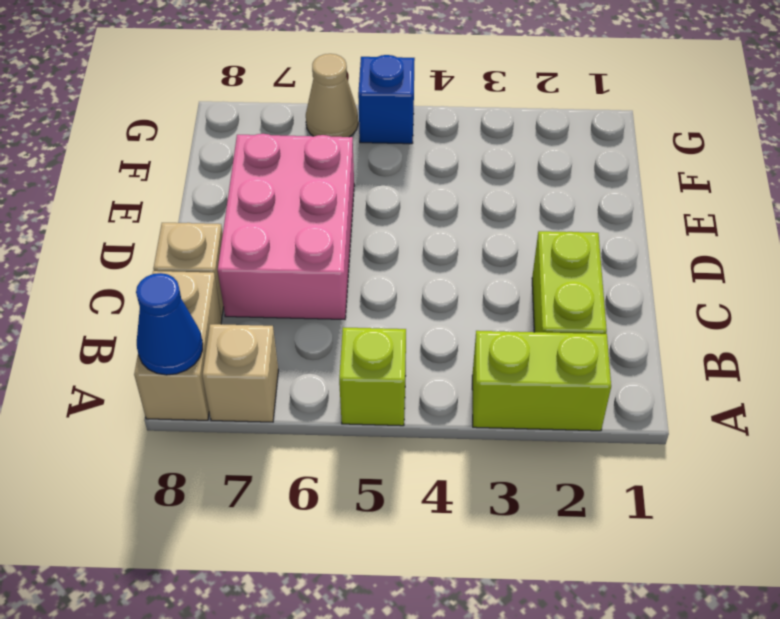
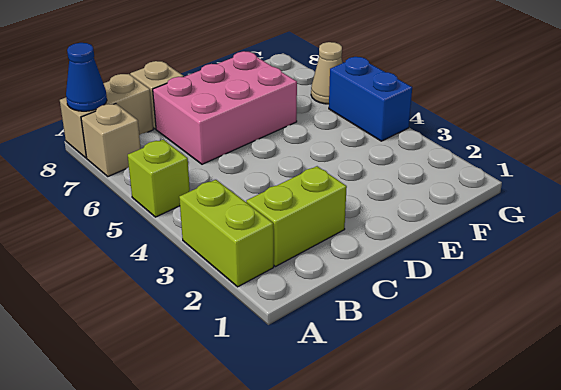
blue brick G5 level 1 -> blue brick G4:G5 level 1

